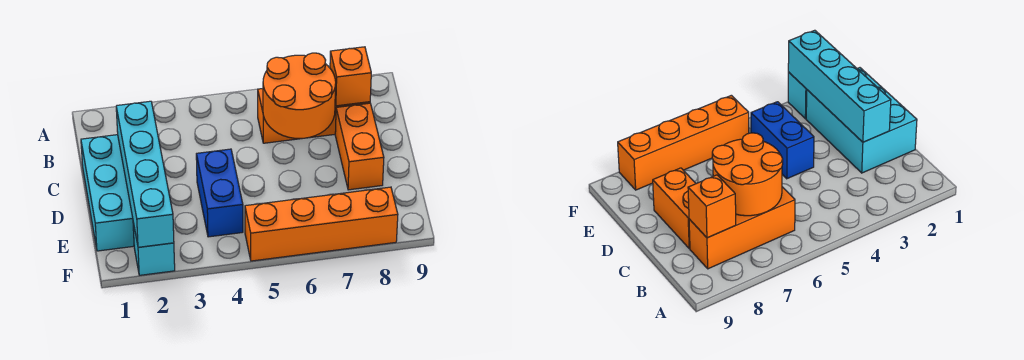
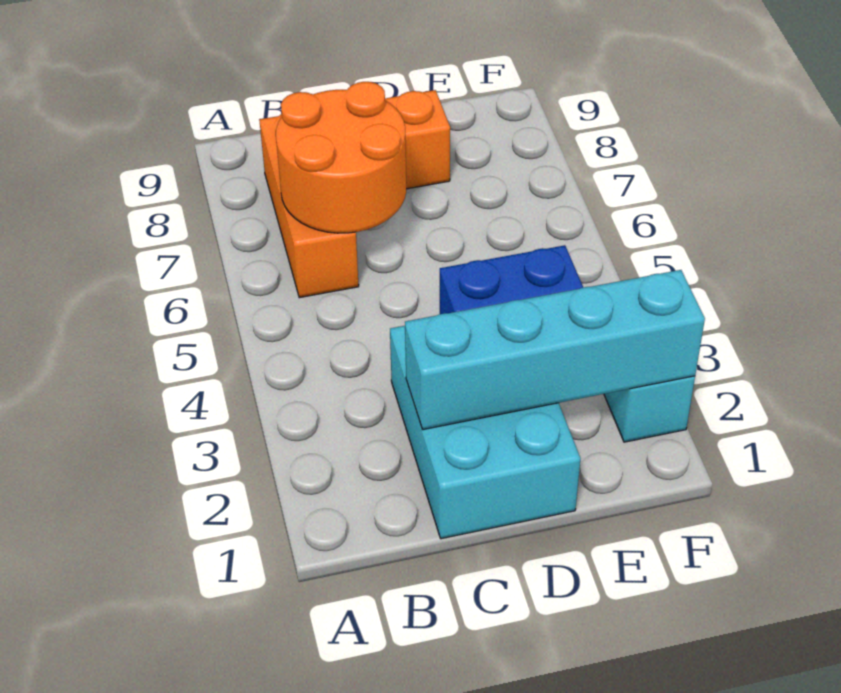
orange brick B8 level 2 -> none
cyan brick C1:E2 level 1 -> cyan brick C1:D3 level 1
orange brick F5:F8 level 1 -> none

